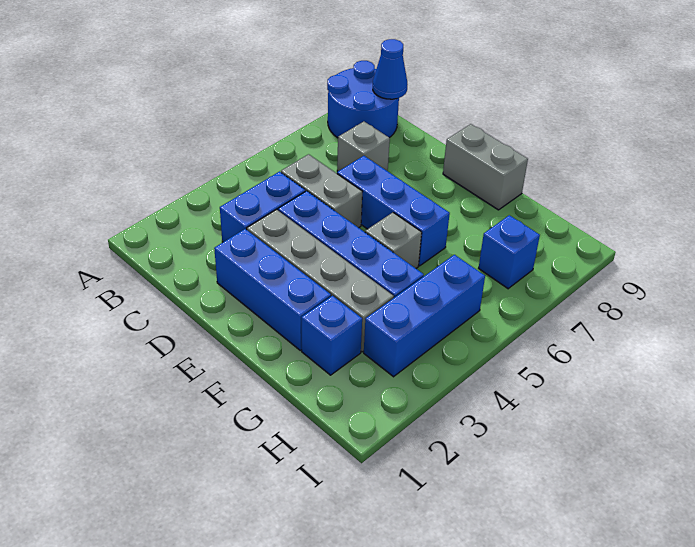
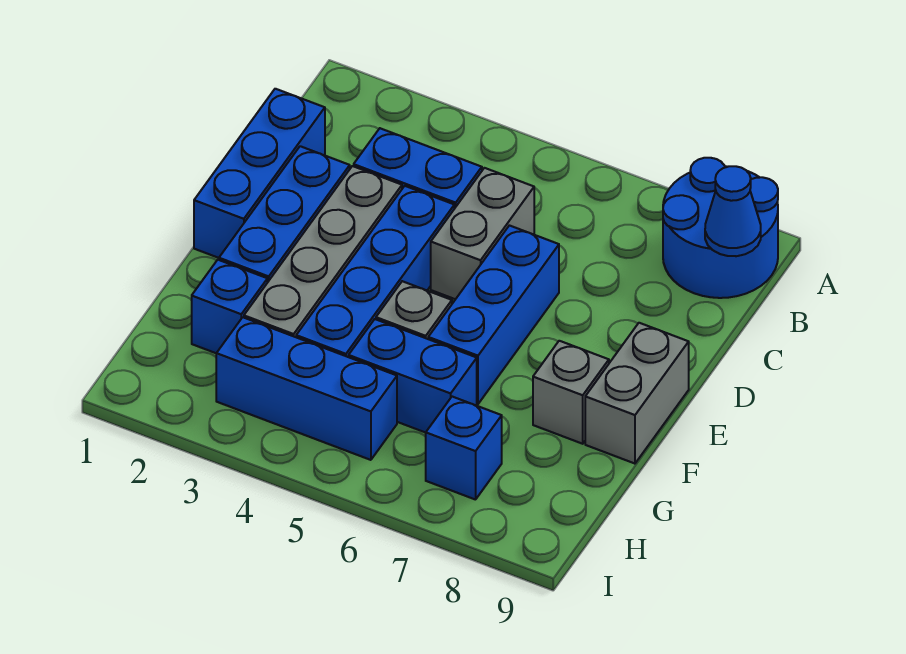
none -> blue brick C1:E1 level 1
grey brick C7 level 1 -> grey brick F8 level 1
none -> blue brick G5:G6 level 1

